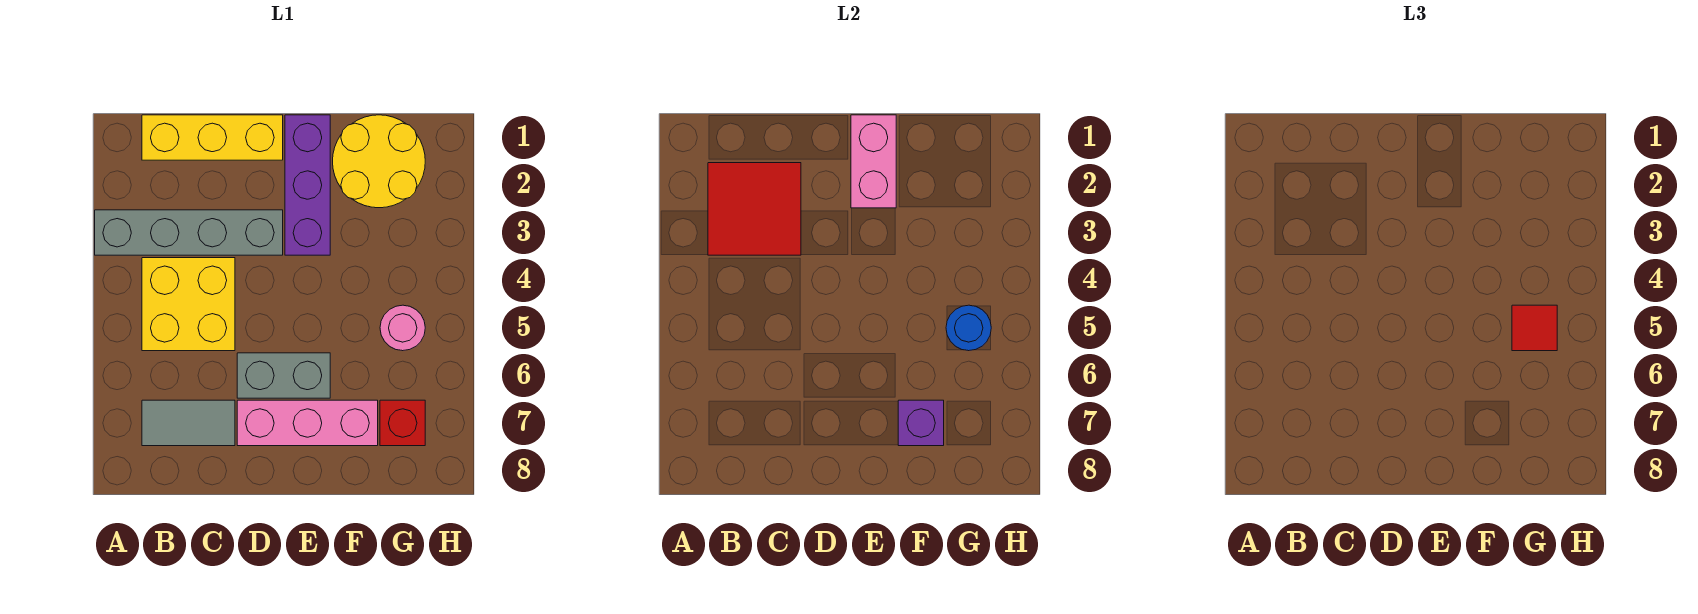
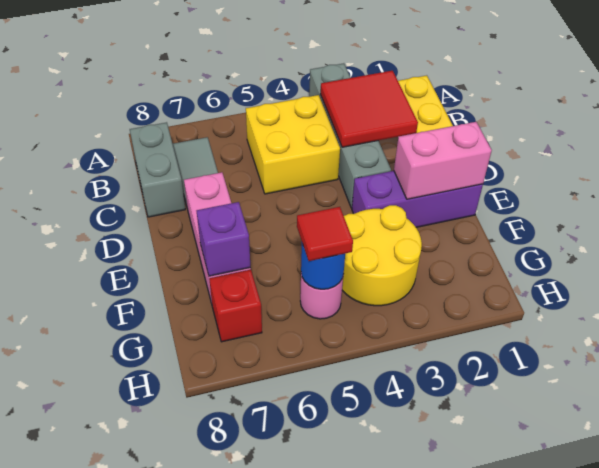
grey brick D6:E6 level 1 -> grey brick B8:C8 level 1
yellow round brick F1:G2 level 1 -> yellow round brick F3:G4 level 1

